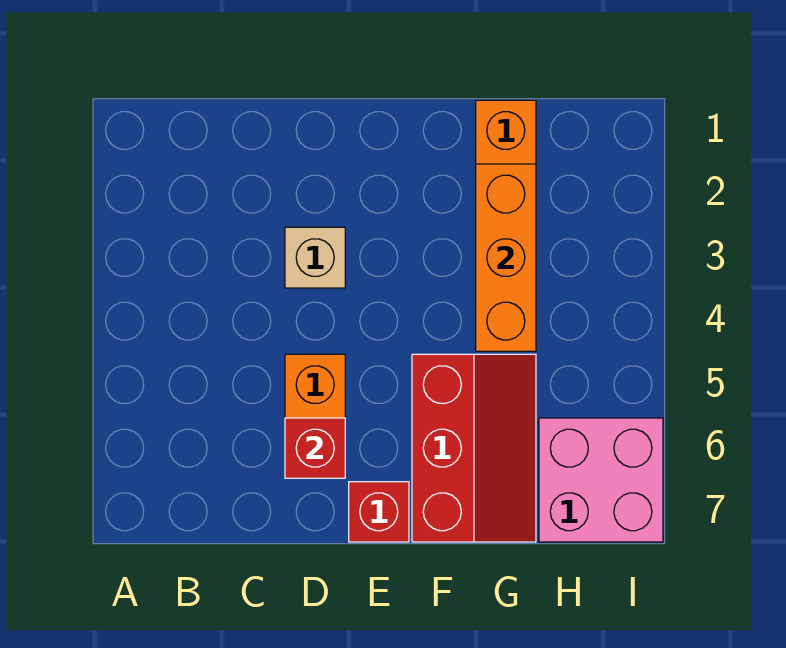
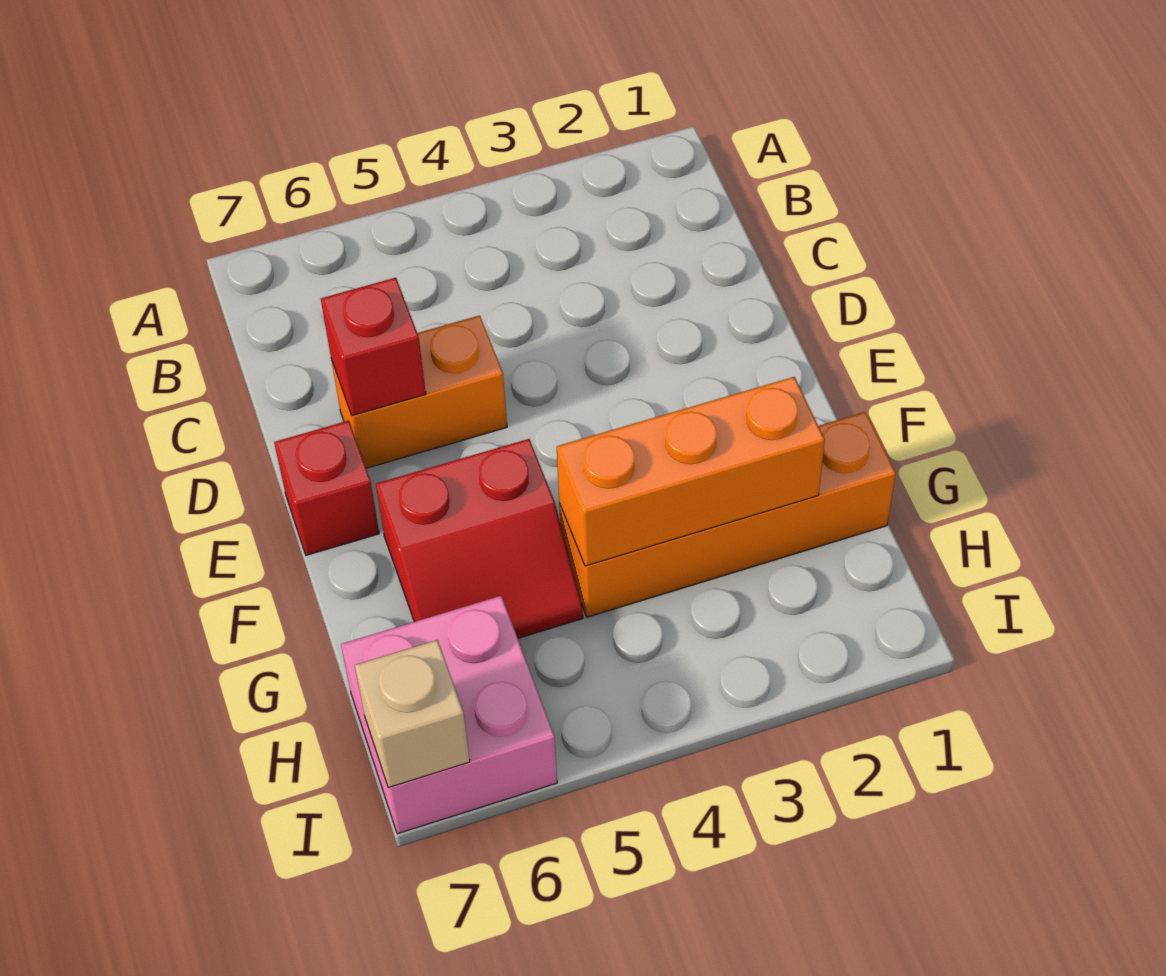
tan brick D3 level 1 -> tan brick I7 level 2
red slope F5:G7 level 1 top F -> red slope F5:G6 level 1 top F

